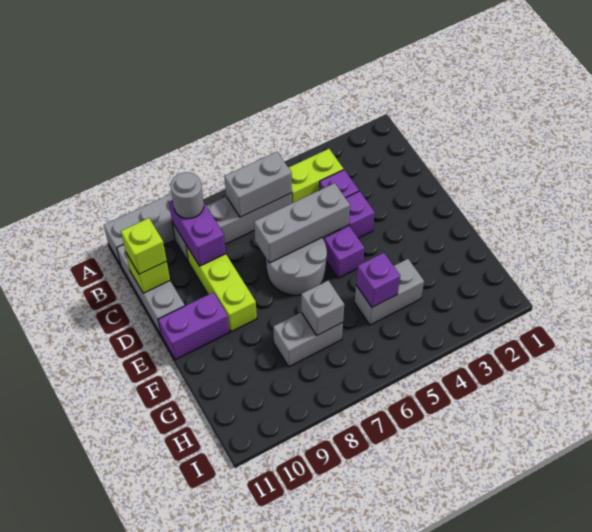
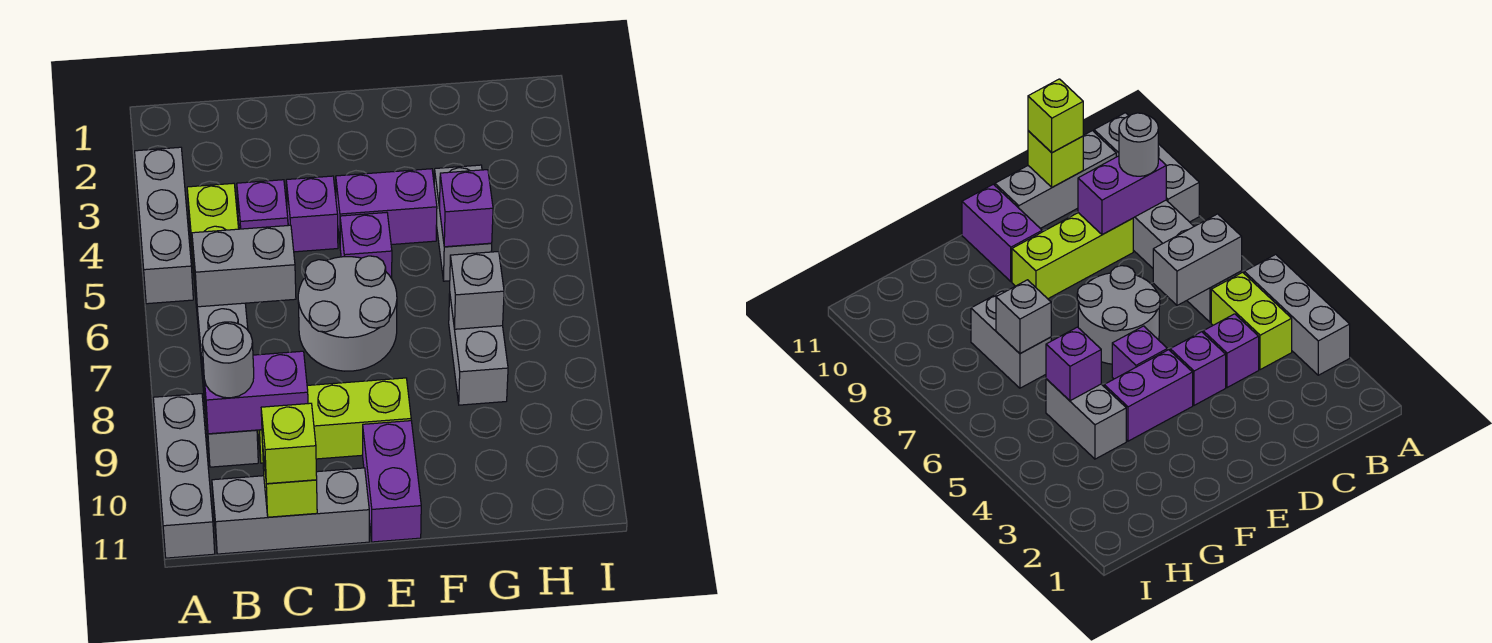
grey brick B6:B7 level 2 -> grey brick B6:C6 level 2
grey brick D5:D7 level 2 -> grey brick A3:A5 level 1
none -> purple brick E4:F4 level 1

